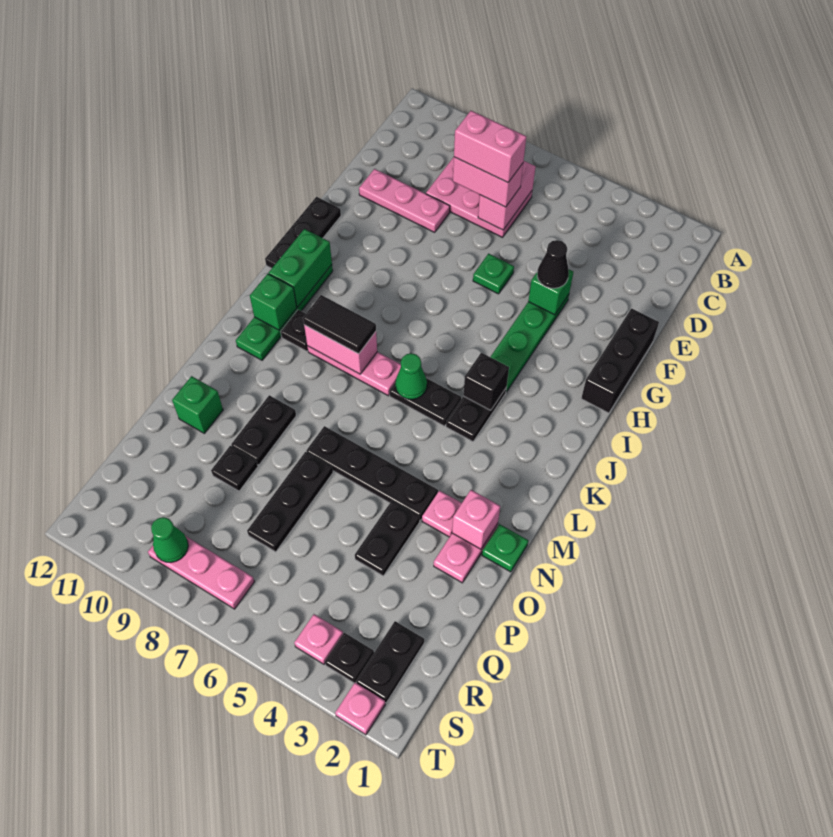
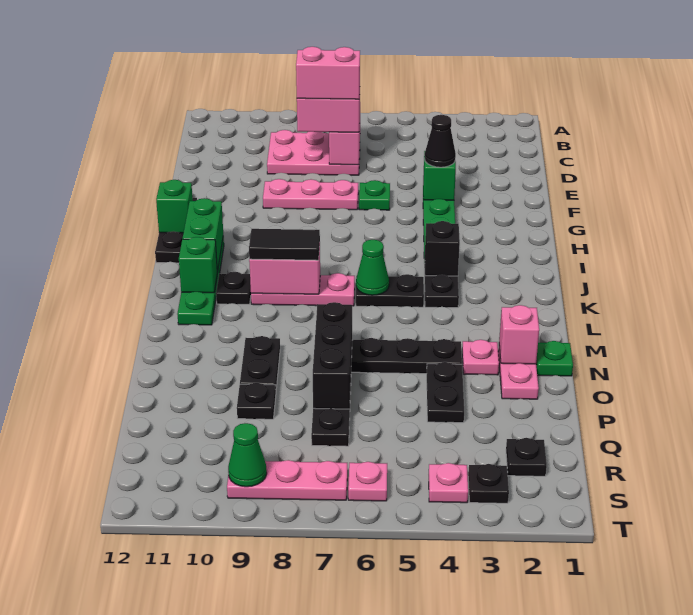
pink plate E9:E11 level 1 -> pink plate F7:F9 level 1
black brick F1:H1 level 1 -> black brick N7:P7 level 2
green brick O11 level 1 -> green brick H12 level 2
black plate R2:S2 level 1 -> black plate R2 level 1
pink plate T2 level 1 -> pink plate S6 level 1

